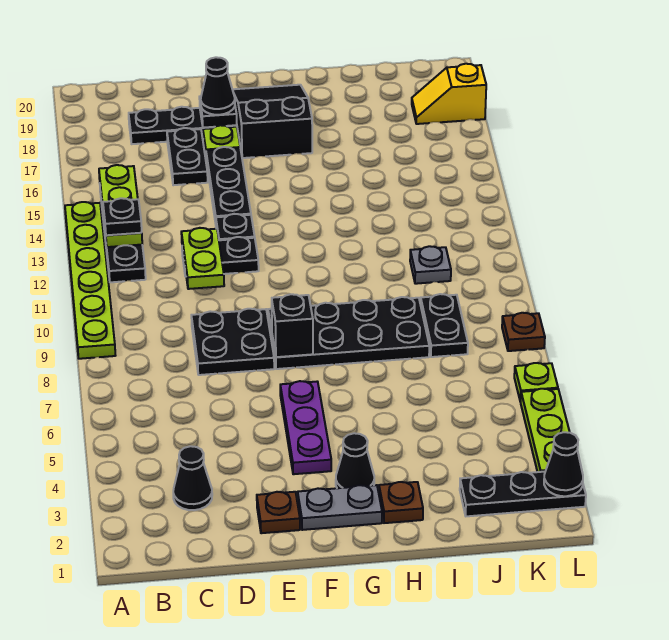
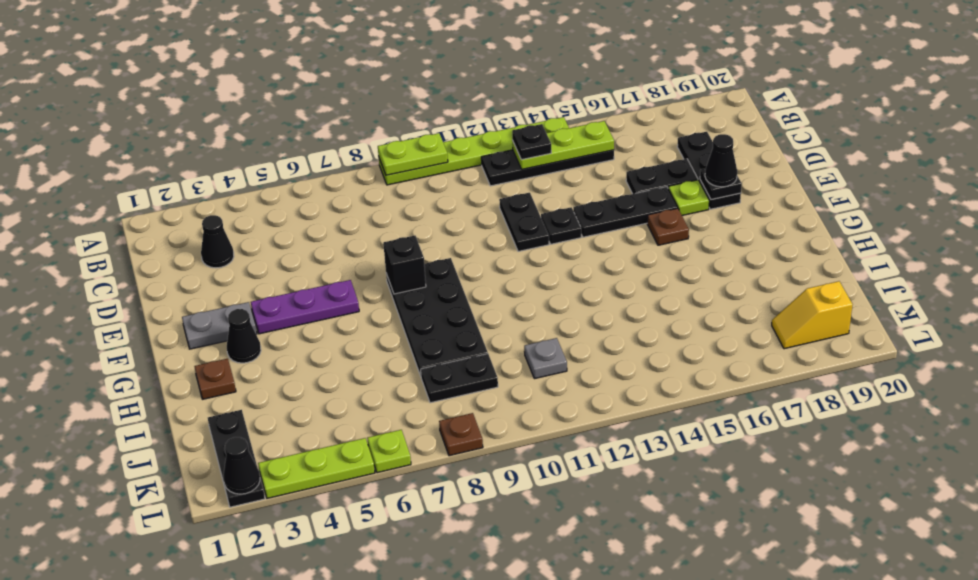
black plate D8:E9 level 1 -> none
lime plate D11:D12 level 2 -> lime plate A9:A10 level 2
brown plate E2 level 1 -> brown plate F16 level 1
grey plate F2:G2 level 1 -> grey plate F2:F3 level 1
black slope F17:G19 level 1 top 17 -> none
yellow slope K18:L18 level 1 top L -> yellow slope K18:K19 level 1 top 19

